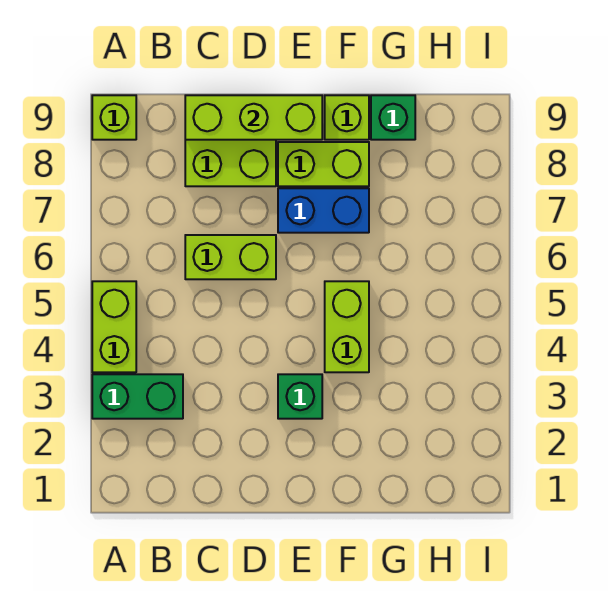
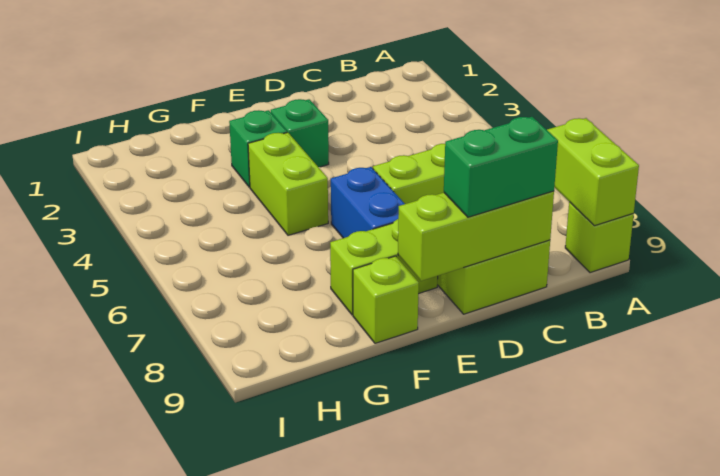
green brick A3:B3 level 1 -> green brick C9:D9 level 3
lime brick A4:A5 level 1 -> lime brick A8:A9 level 2
blue brick E7:F7 level 1 -> blue brick E6:E7 level 1
green brick G9 level 1 -> green brick F3 level 1

